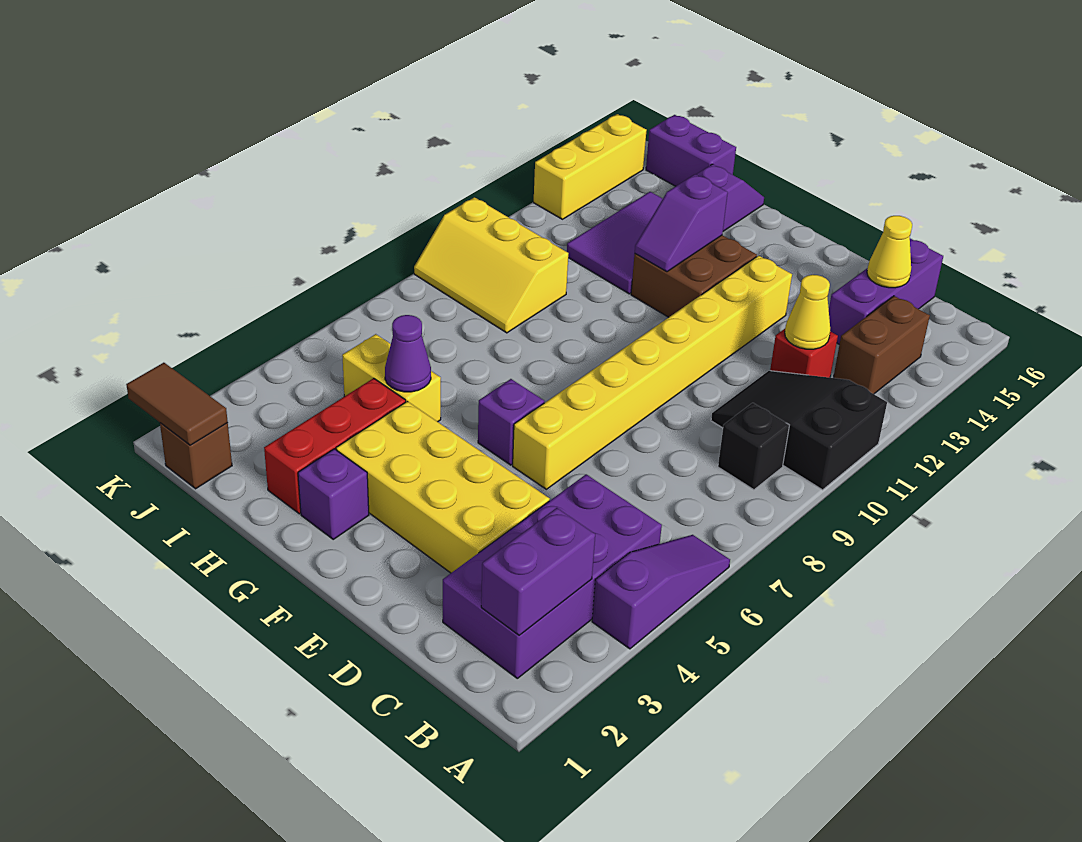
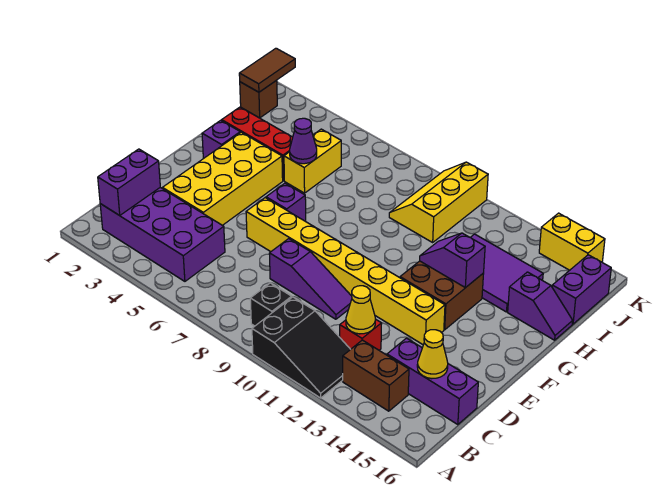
purple slope A4:A6 level 1 top 4 -> purple slope D8:D10 level 1 top 8
black slope A10:C11 level 1 top A -> black slope A10:B12 level 1 top 10
purple brick B2:B3 level 2 -> purple brick B2:C2 level 2
yellow brick K13:K15 level 1 -> yellow brick K14:K15 level 1

